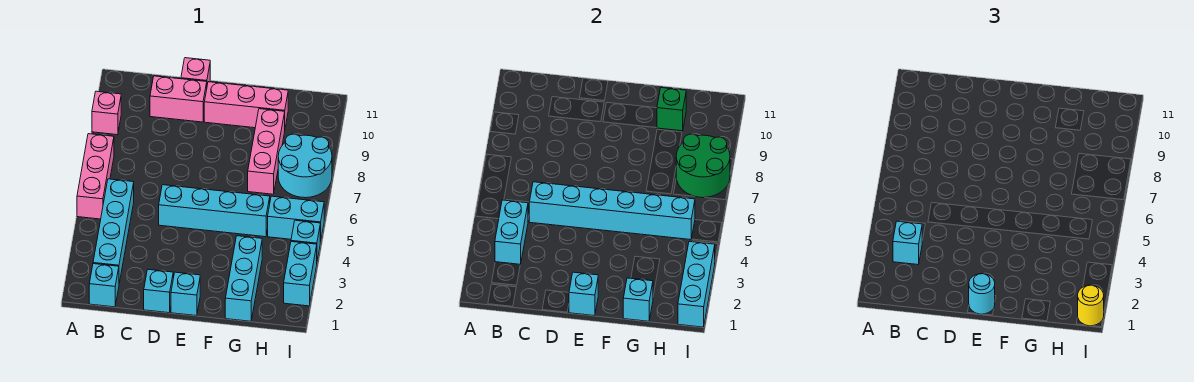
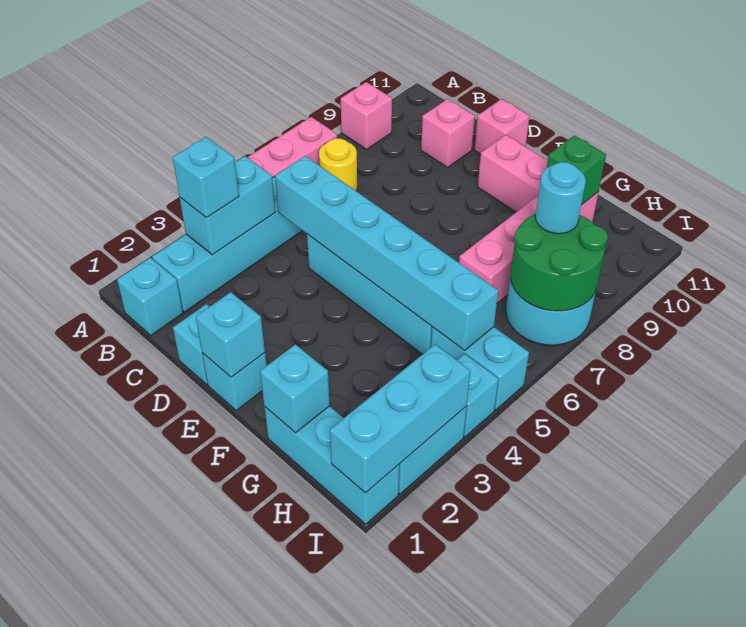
pink brick C10:D10 level 1 -> pink brick C10 level 1
cyan round brick E1 level 3 -> cyan round brick H8 level 3
cyan brick G1:G3 level 1 -> cyan brick G1:I1 level 1
yellow round brick I1 level 3 -> yellow round brick B7 level 1

